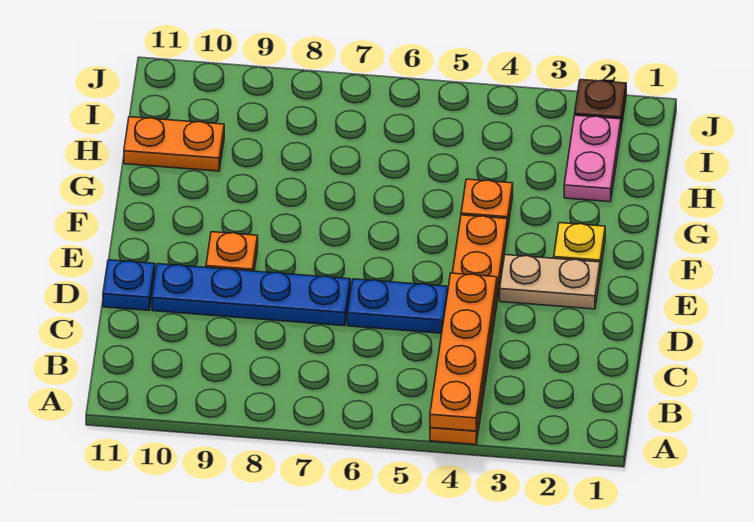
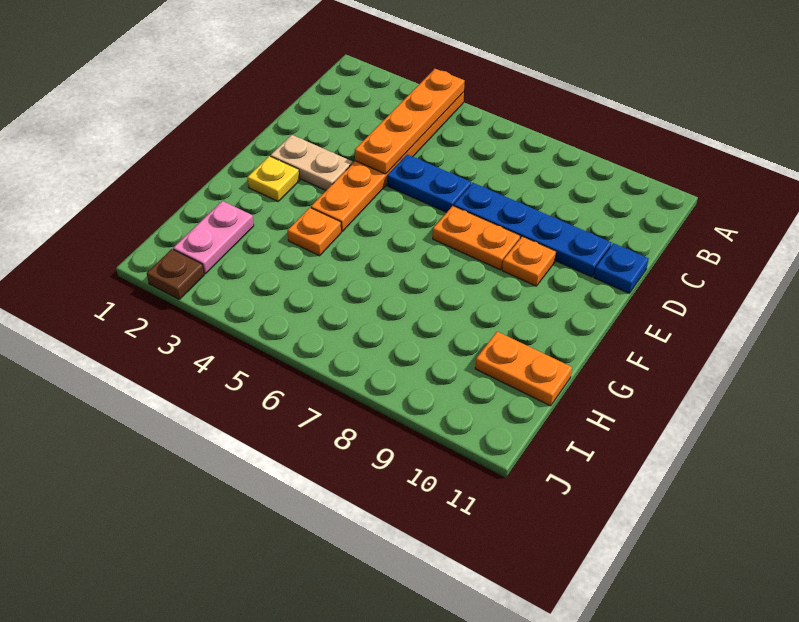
none -> orange plate E7:E8 level 1

